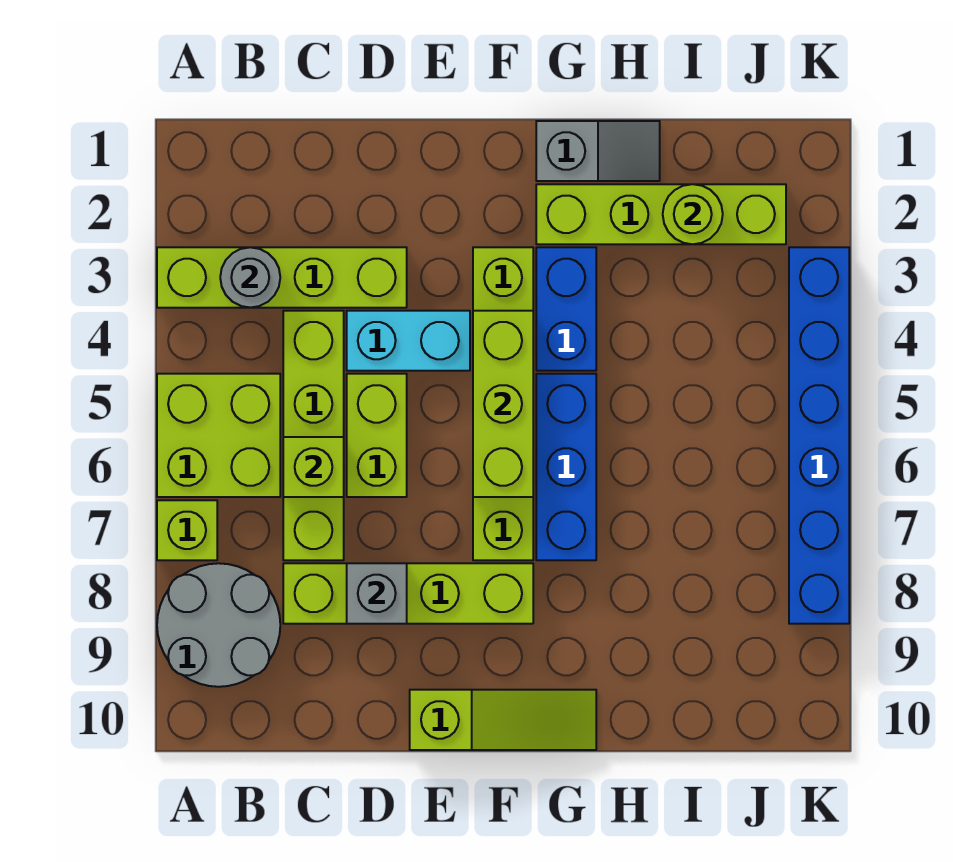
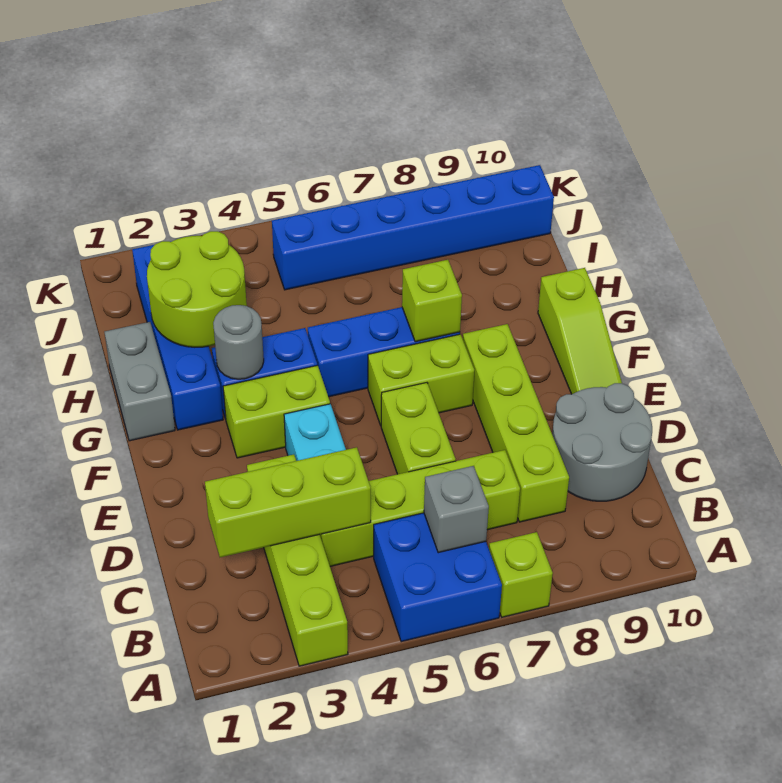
lime brick A5:B6 level 1 -> blue brick A5:B6 level 1
grey round brick A8:B9 level 1 -> grey round brick C9:D10 level 1
grey round brick B3 level 2 -> grey round brick G3 level 2
lime brick C6 level 2 -> lime brick G7 level 2
lime brick D5:D6 level 1 -> lime brick D6:E6 level 1
grey brick D8 level 2 -> grey brick B6 level 2
lime slope E10:G10 level 1 top E -> lime slope E10:G10 level 1 top G
lime brick F4:F6 level 2 -> lime brick C2:C4 level 2
grey slope G1:H1 level 1 top G -> grey brick G1:H1 level 1
lime brick G2:J2 level 1 -> blue brick G2:J2 level 1
lime round brick I2 level 2 -> lime round brick H2:I3 level 2
blue brick K3:K8 level 1 -> blue brick J5:J10 level 1

